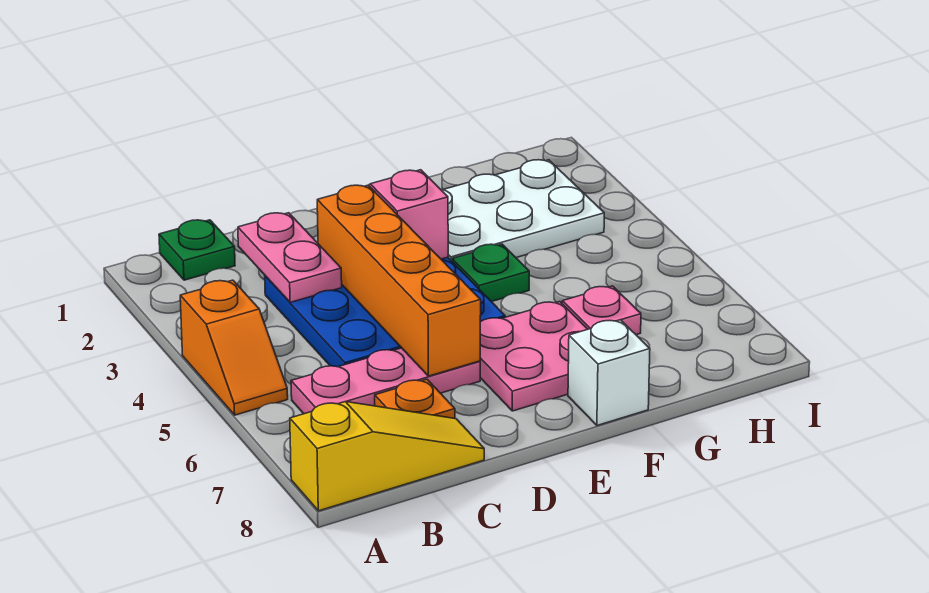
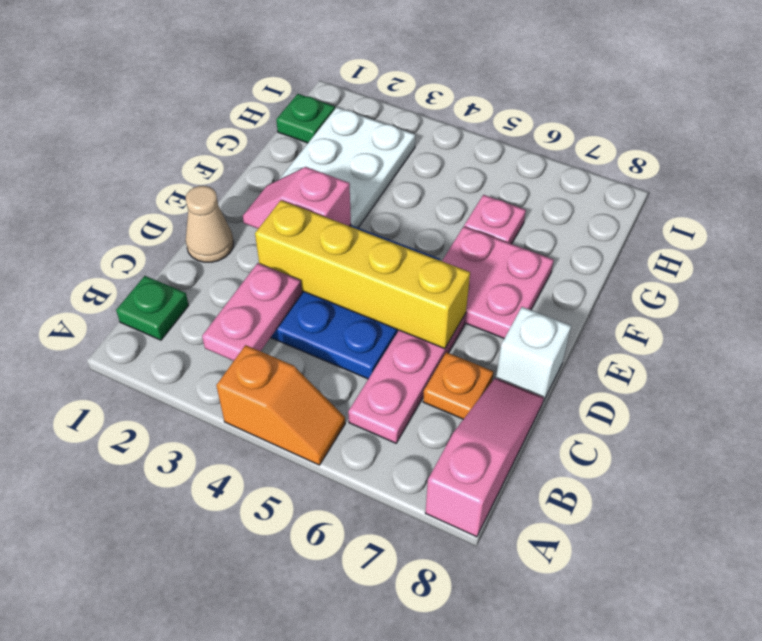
yellow slope A8:C8 level 1 top A -> pink slope A8:C8 level 1 top A
pink plate C2:C3 level 2 -> pink plate B3:C3 level 2
none -> tan cone D1 level 1
orange brick D3:D6 level 2 -> yellow brick D3:D6 level 2
green plate F4 level 1 -> green plate H1 level 1
white brick F8 level 1 -> white brick D8 level 1

